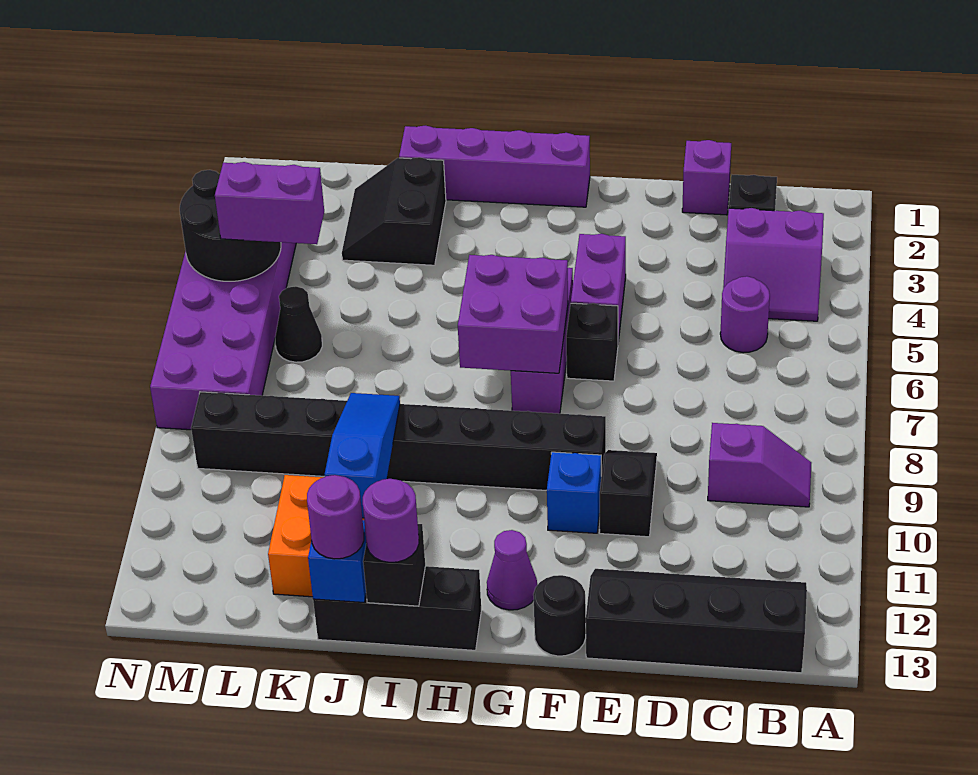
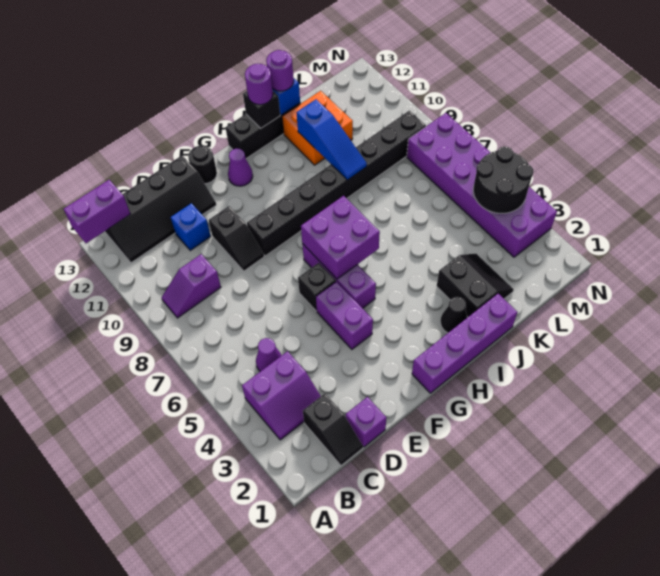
purple slope B3:C4 level 1 top 3 -> purple slope B3:C4 level 1 top 4
purple round brick C5 level 1 -> purple cone C5 level 1
blue brick F10 level 1 -> blue brick D11 level 1
purple brick L5:M5 level 3 -> purple brick A13:B13 level 2
black cone L6 level 1 -> black cone I2 level 1

